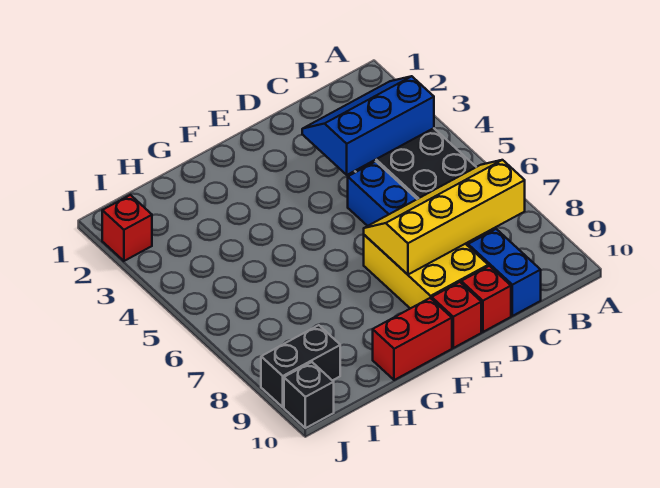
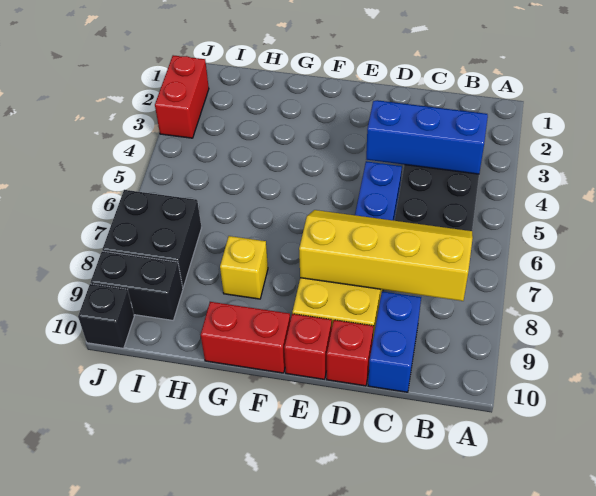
none -> yellow brick G8 level 1
none -> black brick I7:J8 level 1
red brick J2 level 1 -> red brick J2:J3 level 1

